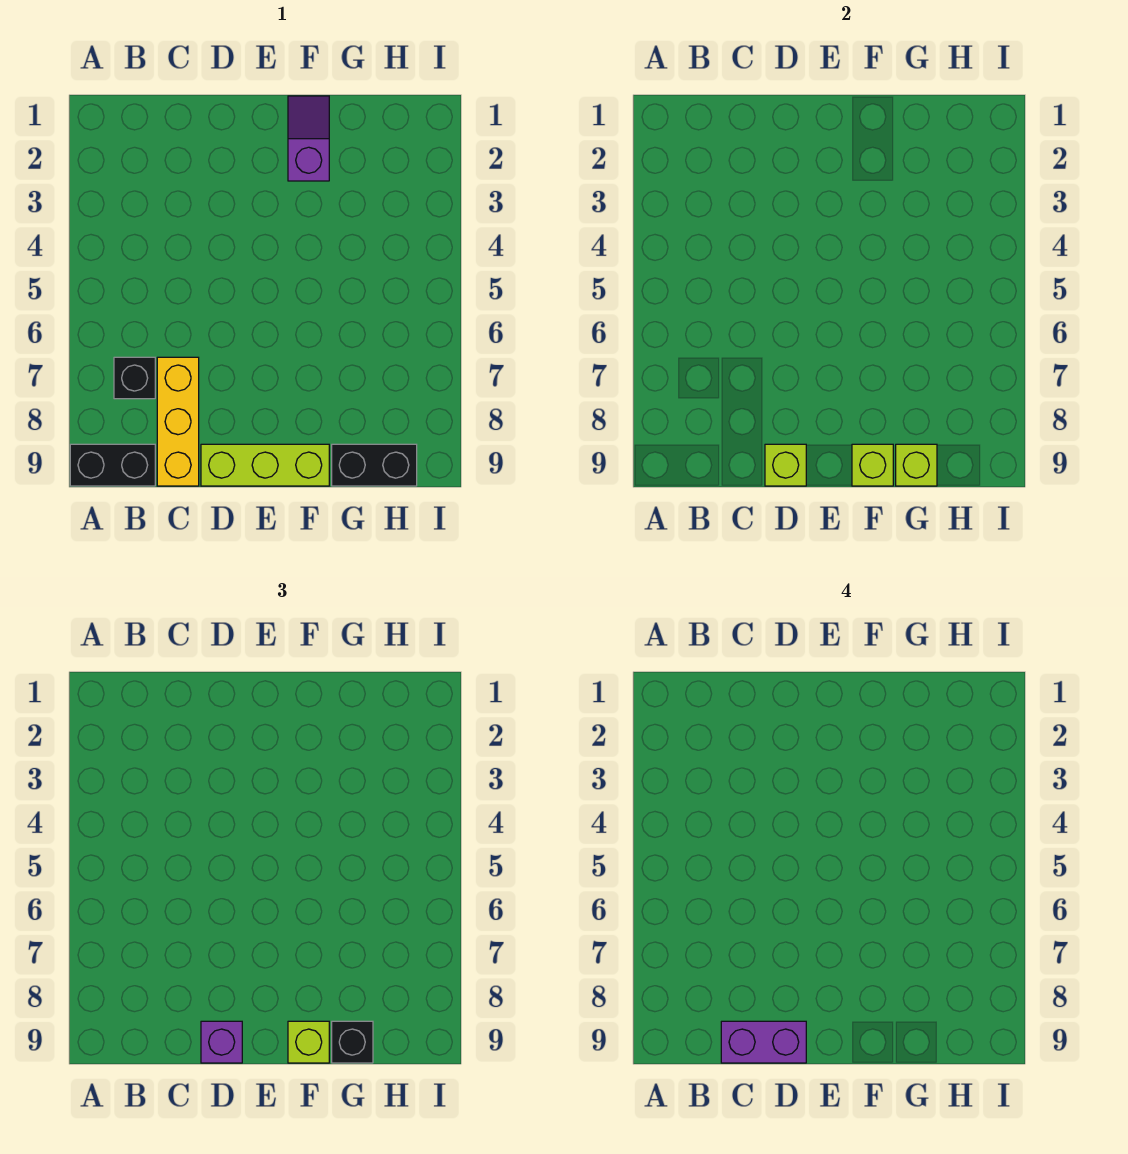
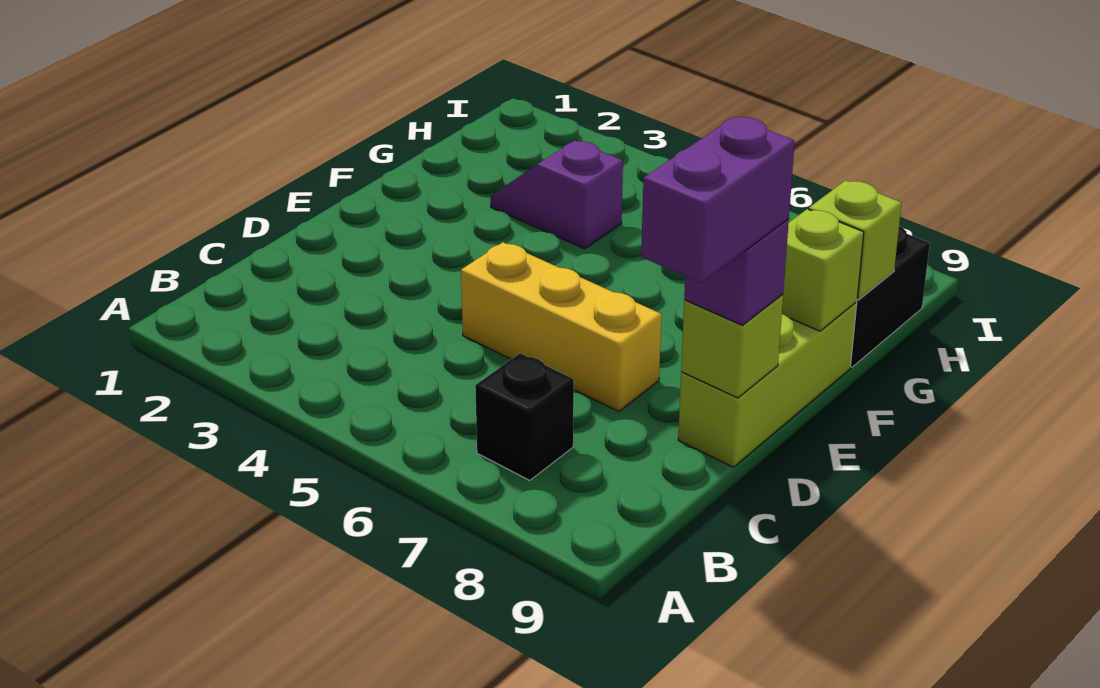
black brick A9:B9 level 1 -> none
yellow brick C7:C9 level 1 -> yellow brick D5:D7 level 1
purple slope F1:F2 level 1 top 2 -> purple slope G3:G4 level 1 top 4
lime brick F9 level 3 -> none
black brick G9 level 3 -> none

